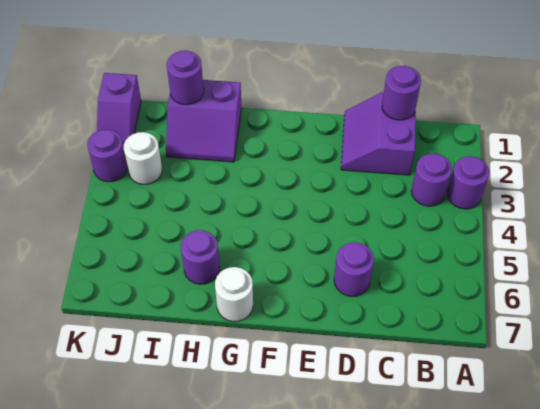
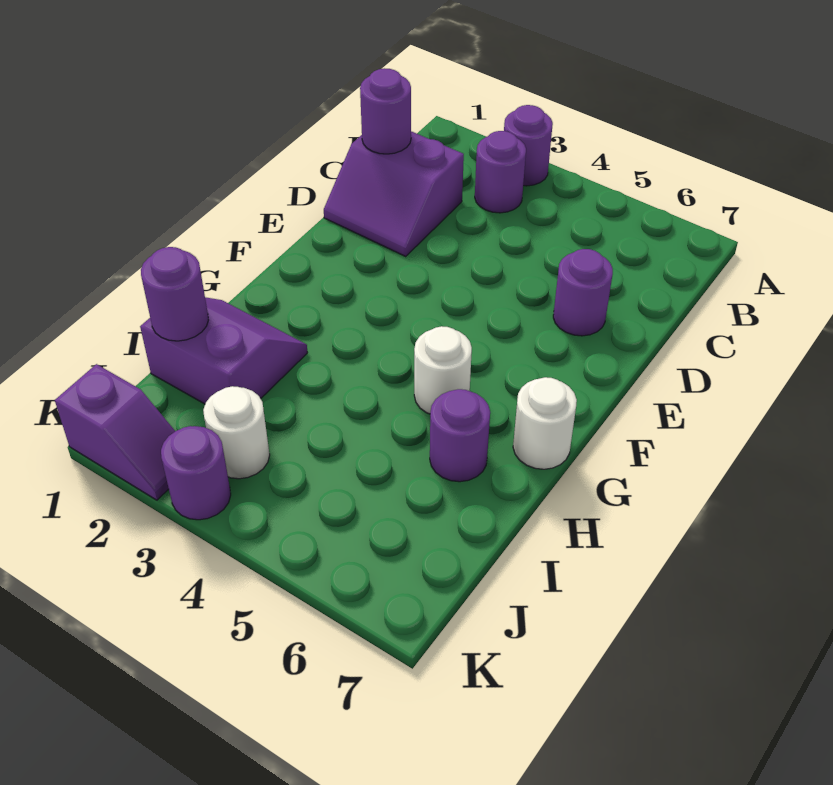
none -> white round brick G5 level 1
purple slope H1:I2 level 1 top 1 -> purple slope H1:I2 level 1 top I

